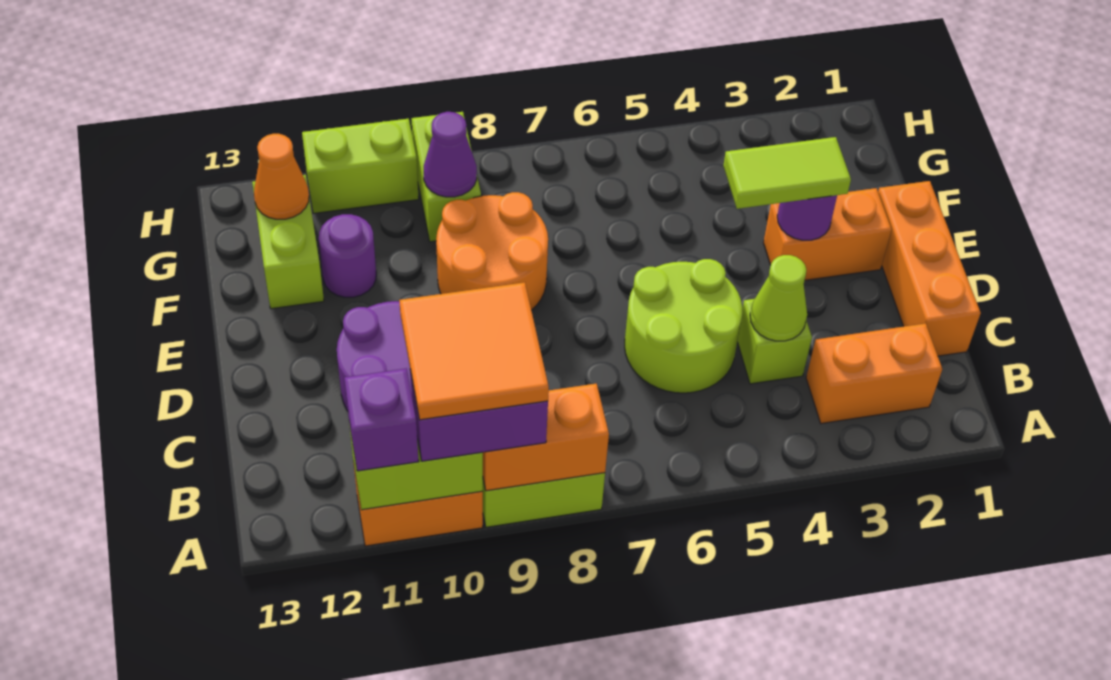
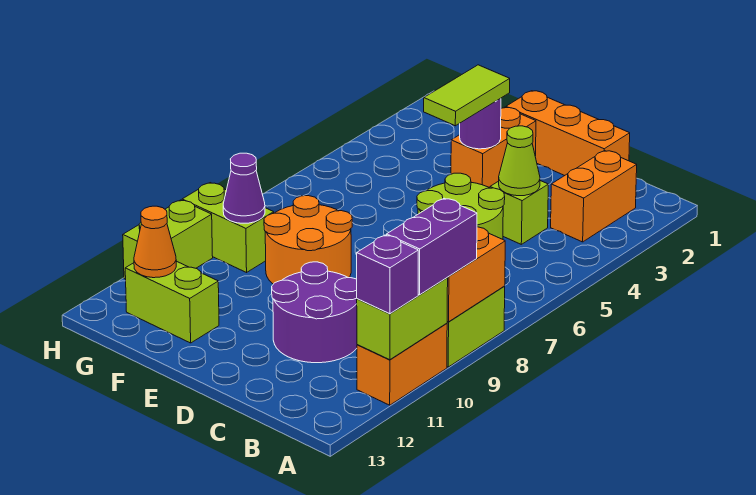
orange tile A9:B10 level 4 -> none
purple round brick F11 level 1 -> none

